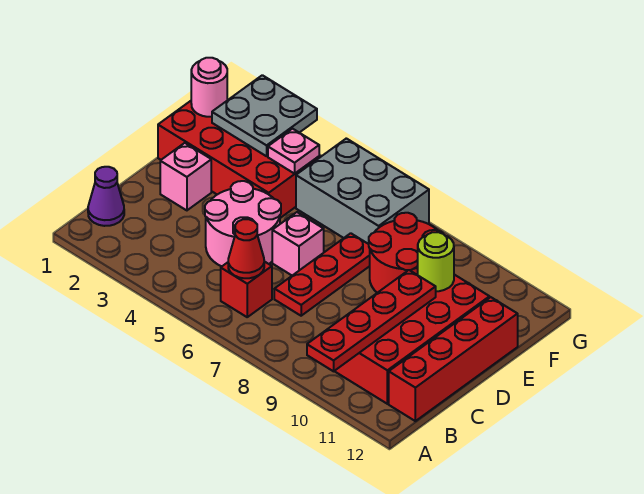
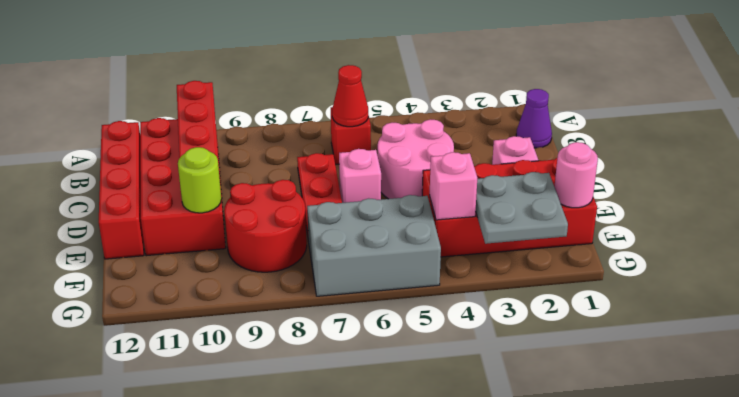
pink plate F4 level 2 -> pink brick F4 level 2

